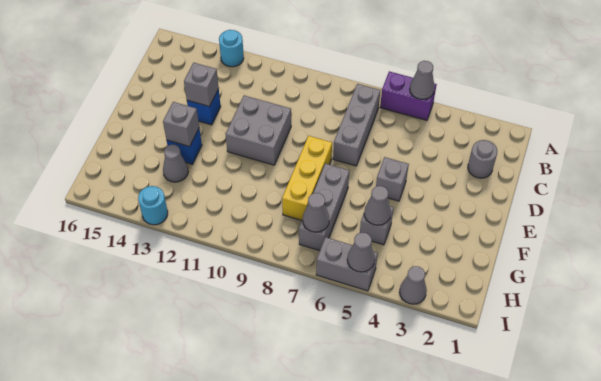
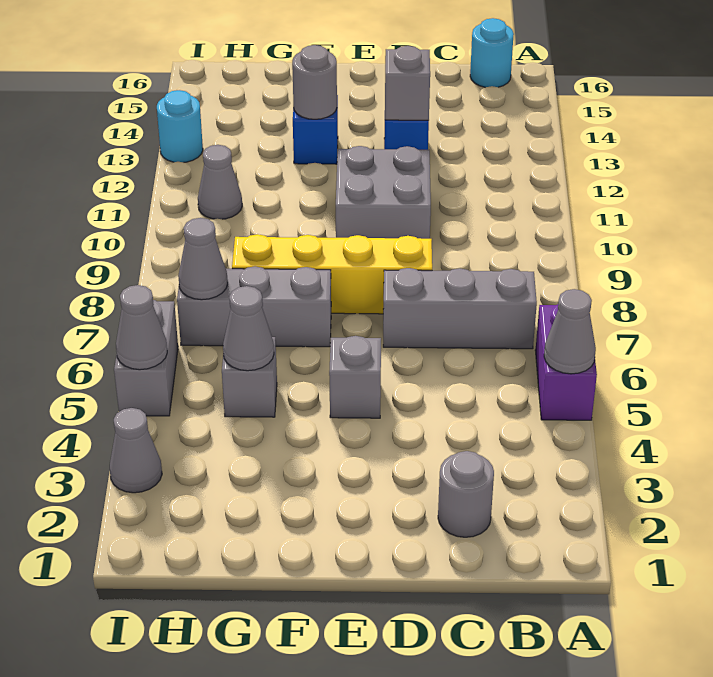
cyan round brick A13 level 1 -> cyan round brick B16 level 1
yellow brick E8:G8 level 1 -> yellow brick D8:G8 level 1
grey brick F13 level 2 -> grey round brick F13 level 2
grey cone G13 level 1 -> grey cone H11 level 1

